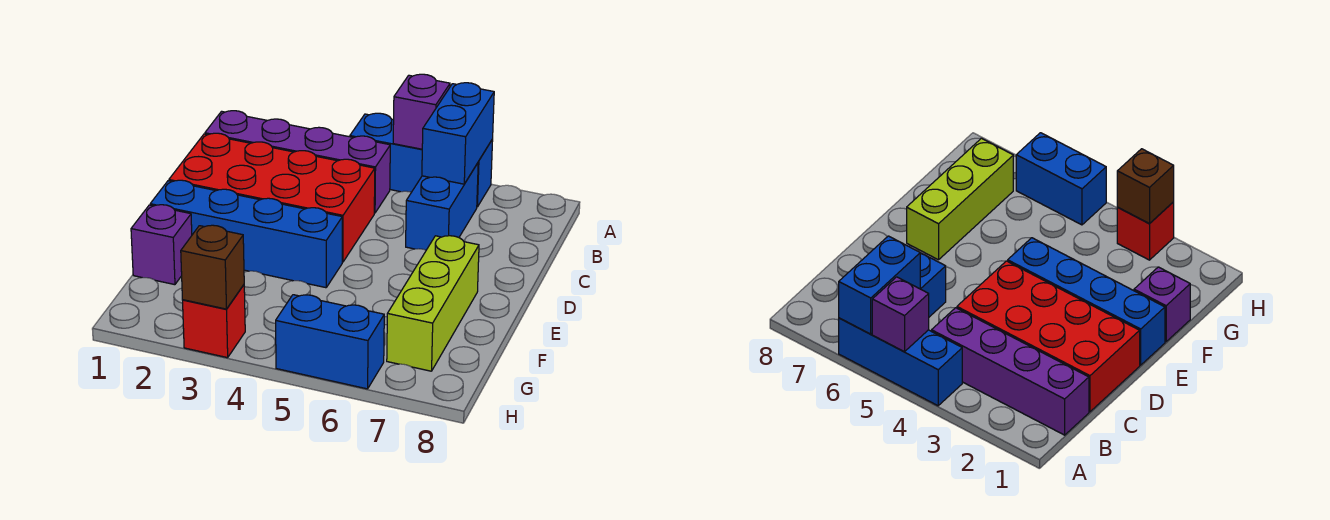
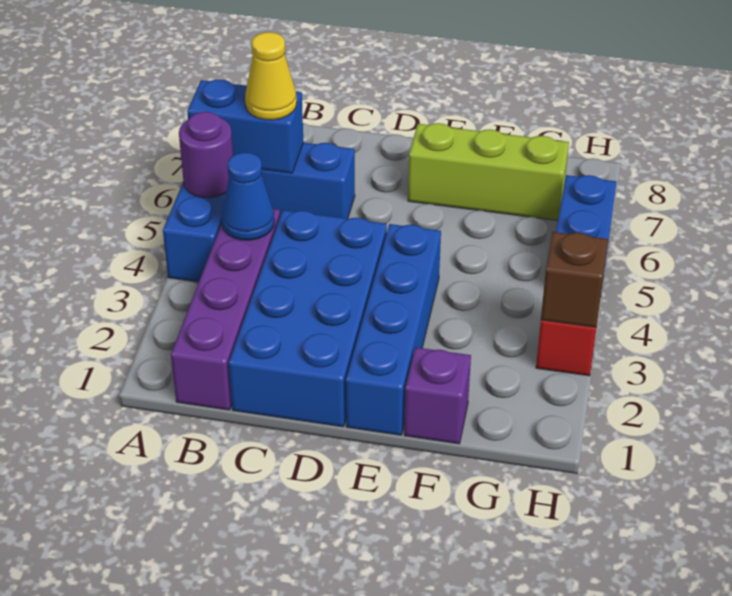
purple brick A5 level 2 -> purple round brick A5 level 2
none -> blue cone B4 level 2
none -> yellow cone B6 level 3
red brick C1:D4 level 1 -> blue brick C1:D4 level 1

